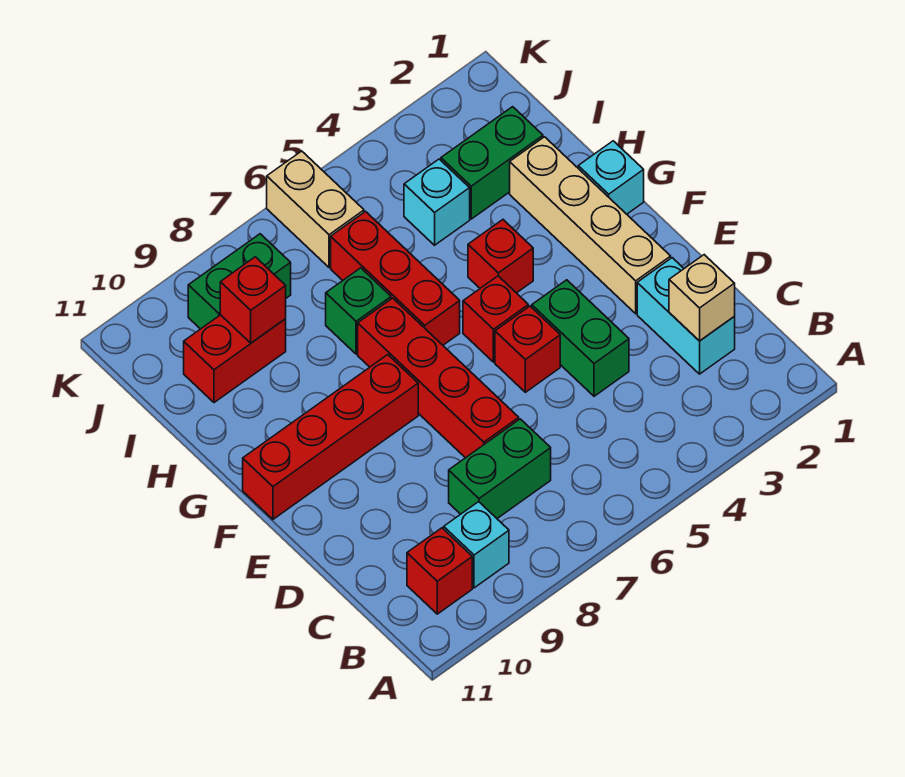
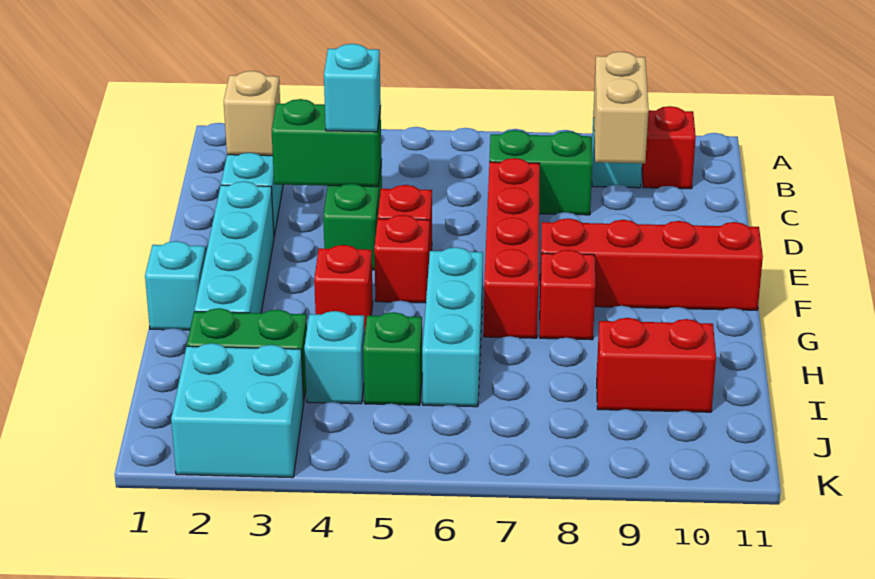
none -> cyan brick D4 level 3
tan brick E2:H2 level 1 -> cyan brick E2:H2 level 1
red brick G6:I6 level 1 -> cyan brick G6:I6 level 1
green brick H7 level 1 -> green brick I5 level 1
red brick I9 level 2 -> red brick G8 level 1
none -> cyan brick J2:K3 level 1
tan brick J6:K6 level 1 -> tan brick B9:C9 level 2
green brick J8:J9 level 1 -> green brick D3:D4 level 2

